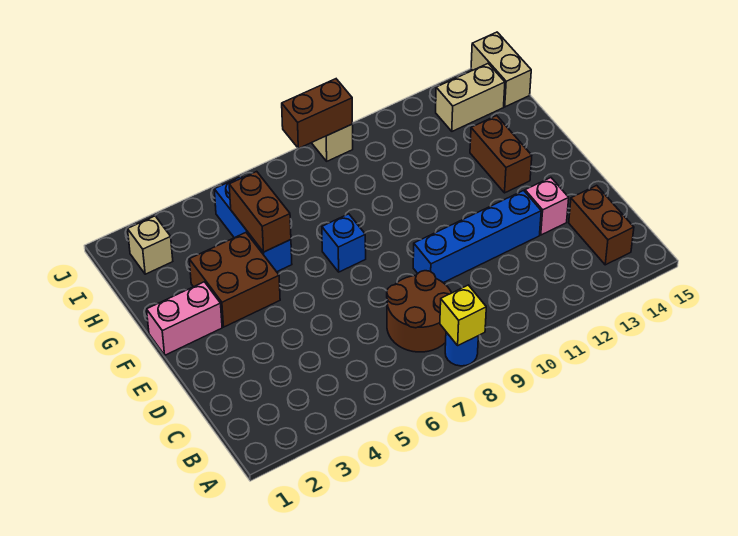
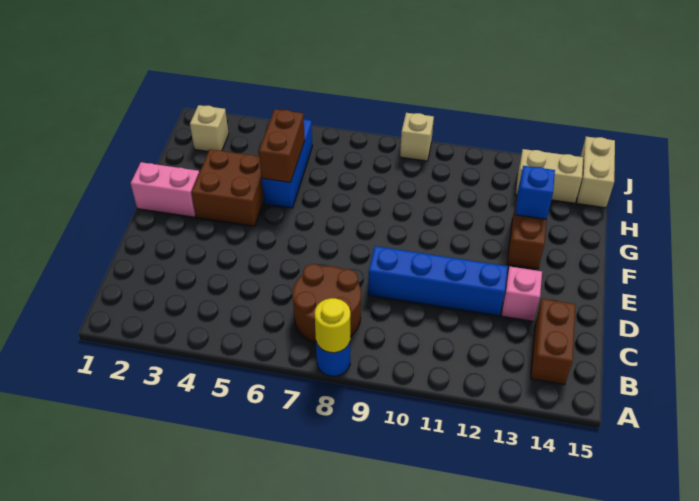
yellow brick A8 level 2 -> yellow round brick A8 level 2
blue brick F7 level 1 -> blue brick G13 level 2
brown brick J8:J9 level 2 -> none

